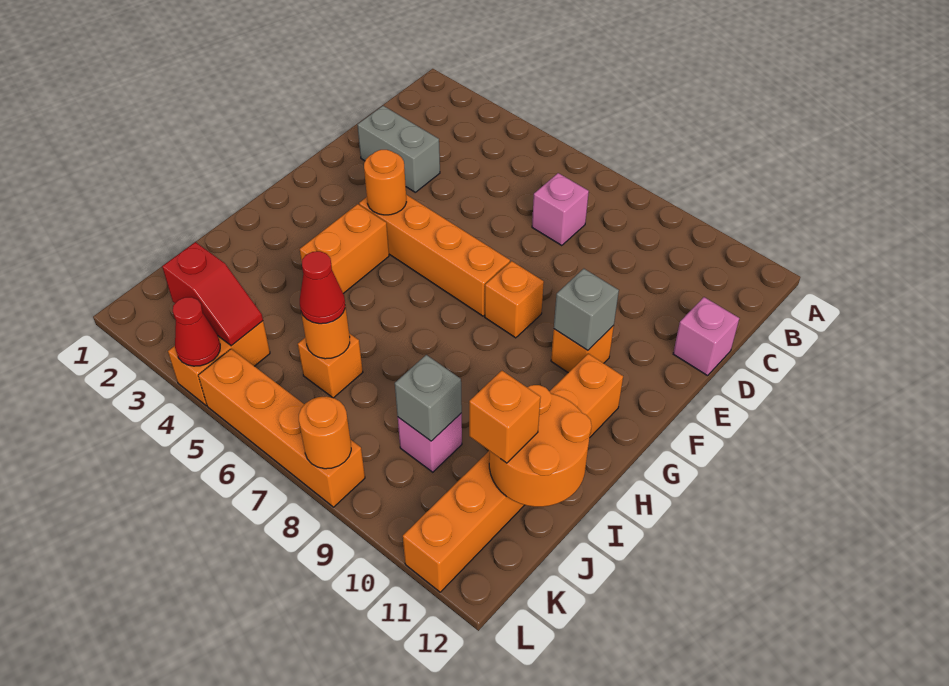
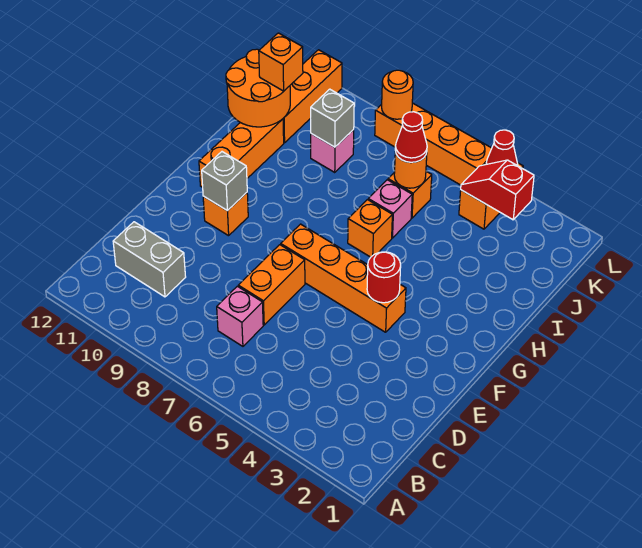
grey brick D2:D3 level 1 -> grey brick C10:C11 level 1
pink brick D12 level 1 -> pink brick I6 level 1
orange round brick F4 level 2 -> red round brick F4 level 2
orange brick F8 level 1 -> orange brick H6 level 1
orange brick G4:H4 level 1 -> orange brick D7:E7 level 1

